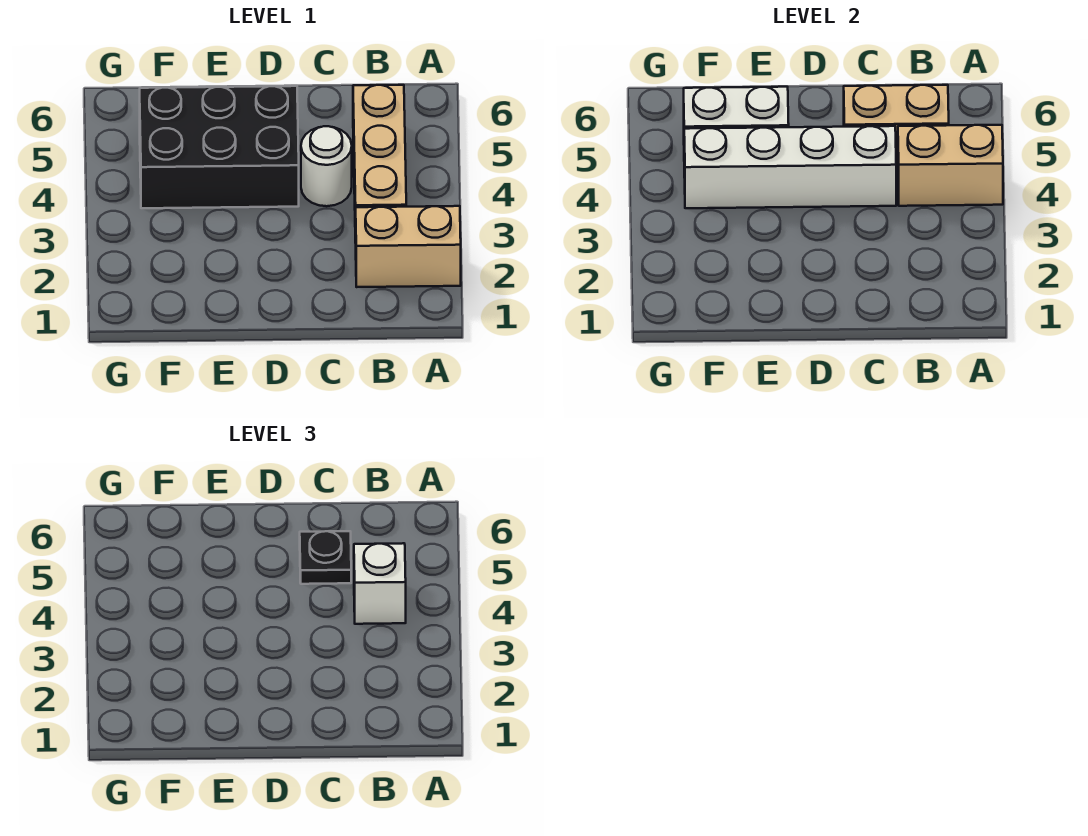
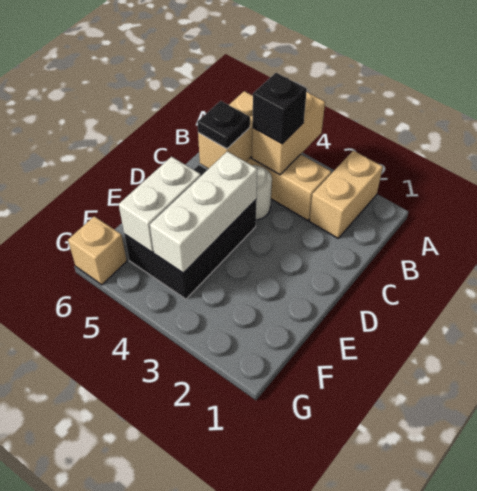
white brick B4 level 3 -> black brick B4 level 3
white brick C4:F4 level 2 -> white brick D4:F4 level 2
none -> tan brick G6 level 1

